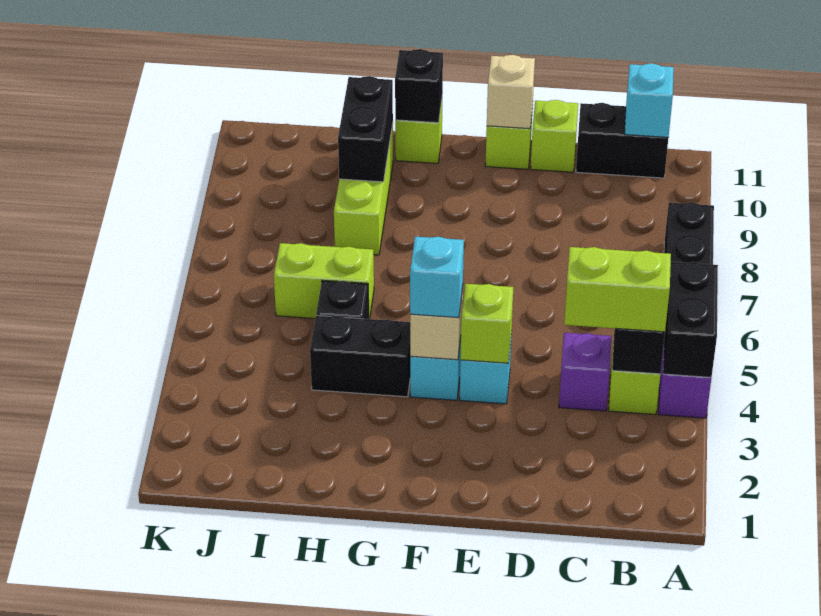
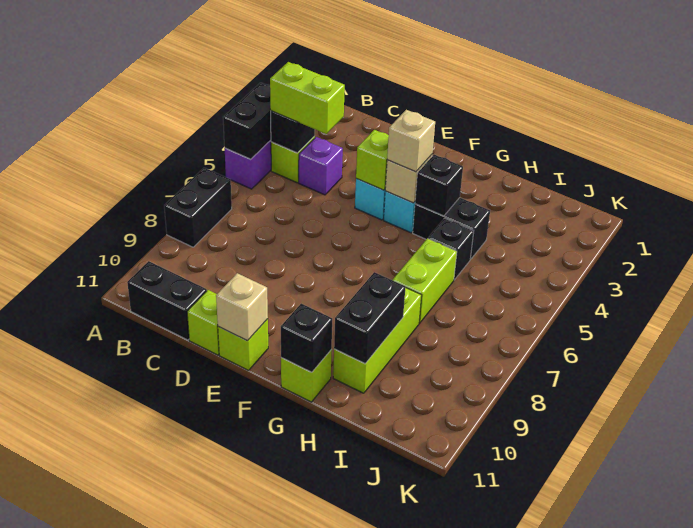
cyan brick B11 level 2 -> none
cyan brick F4 level 3 -> tan brick F4 level 3
none -> black brick G4 level 2
lime brick H6:I6 level 1 -> lime brick H6:H7 level 1

